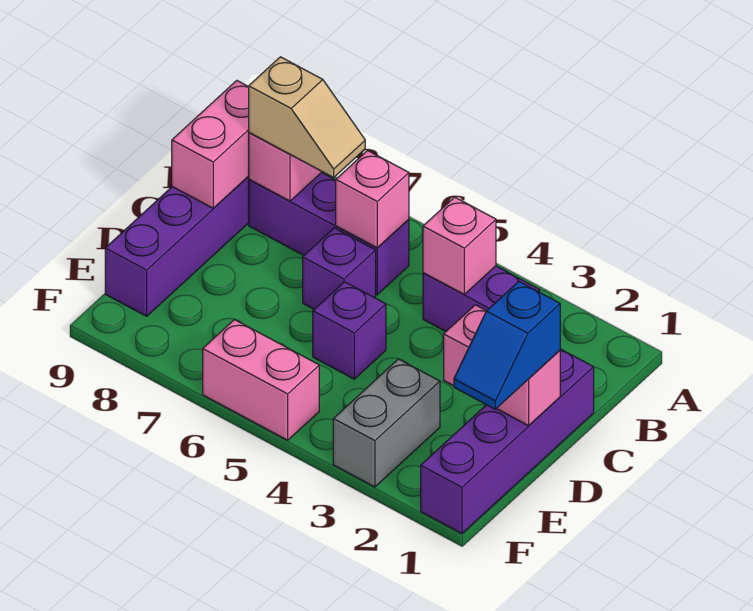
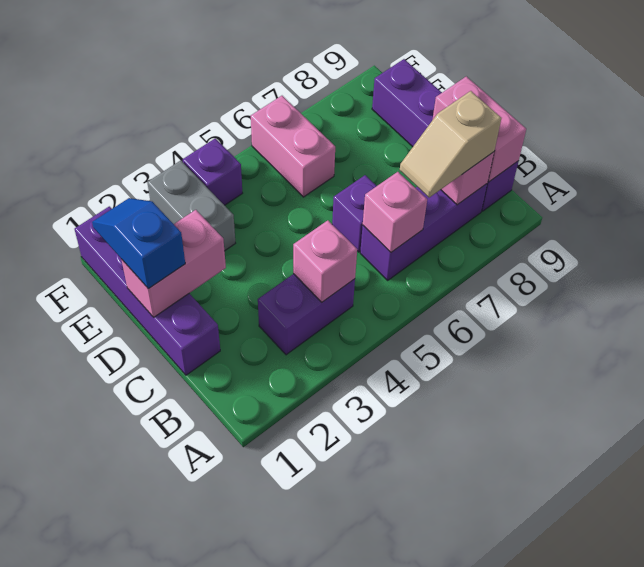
purple brick D5 level 1 -> purple brick F4 level 1
pink brick F5:F6 level 1 -> pink brick E6:F6 level 1

